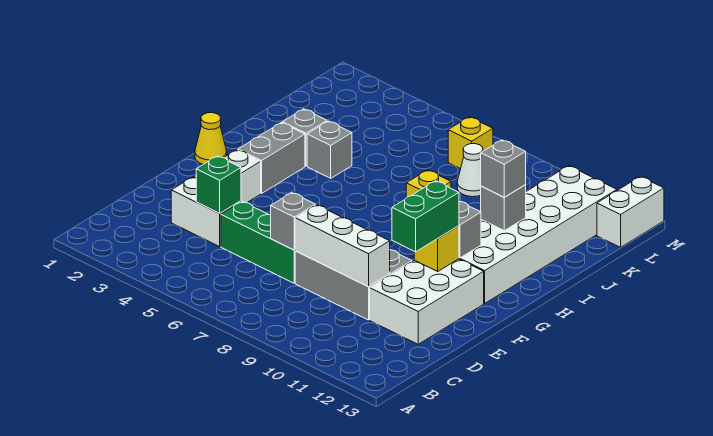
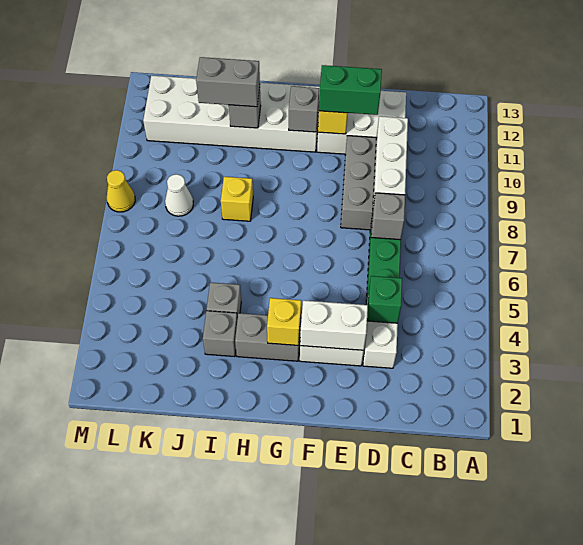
yellow cone G1 level 1 -> yellow cone M8 level 1
grey brick I11 level 3 -> grey brick I11:J11 level 3
yellow brick L7 level 1 -> yellow brick G3 level 2
white brick L13:M13 level 1 -> white brick E3:F3 level 2

